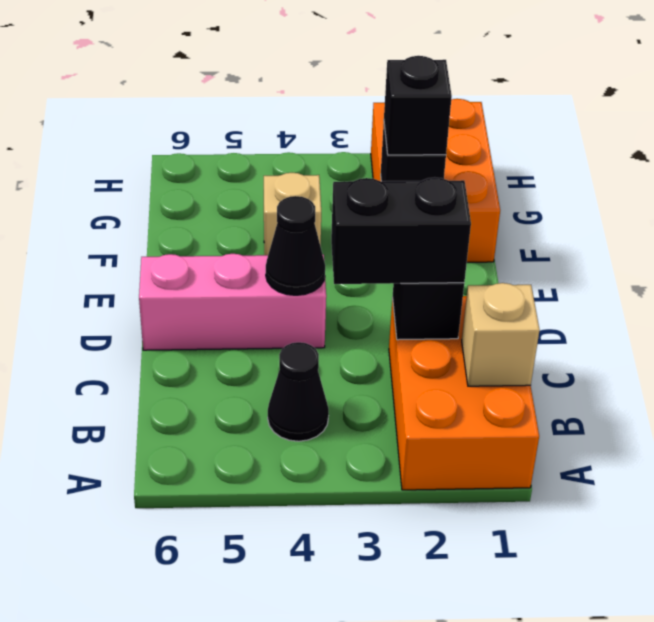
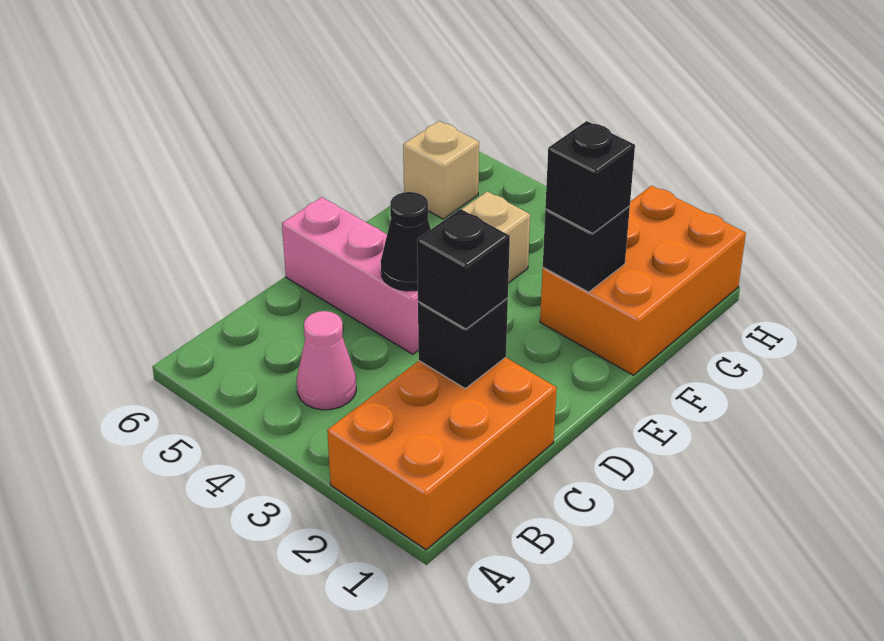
tan brick B1 level 2 -> tan brick G6 level 1
black cone B4 level 1 -> pink cone B4 level 1
black brick C2:C3 level 3 -> black brick C2 level 3

